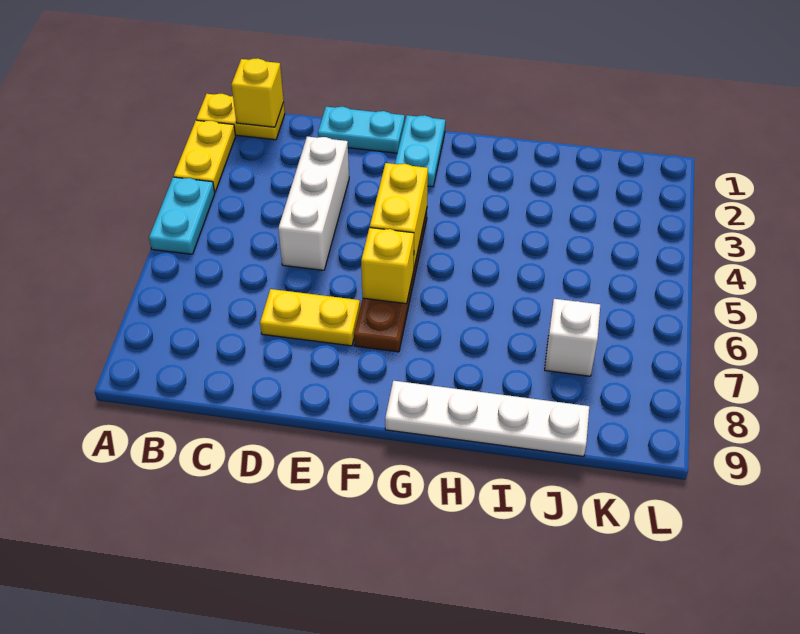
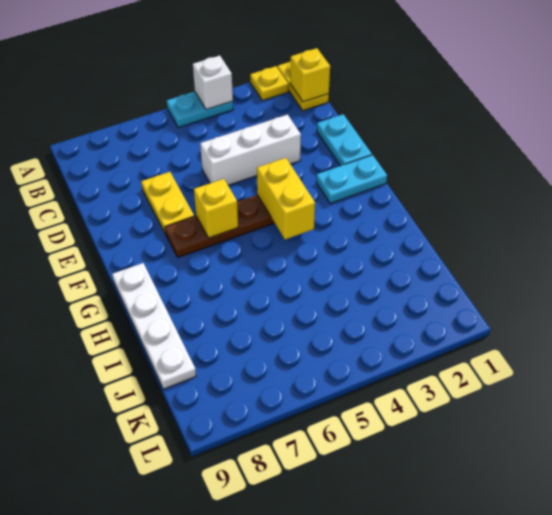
yellow plate A2:A3 level 1 -> yellow plate A2 level 1
yellow brick F4:F5 level 2 -> yellow brick F4:G4 level 2
white brick J7 level 1 -> white brick A4 level 2

